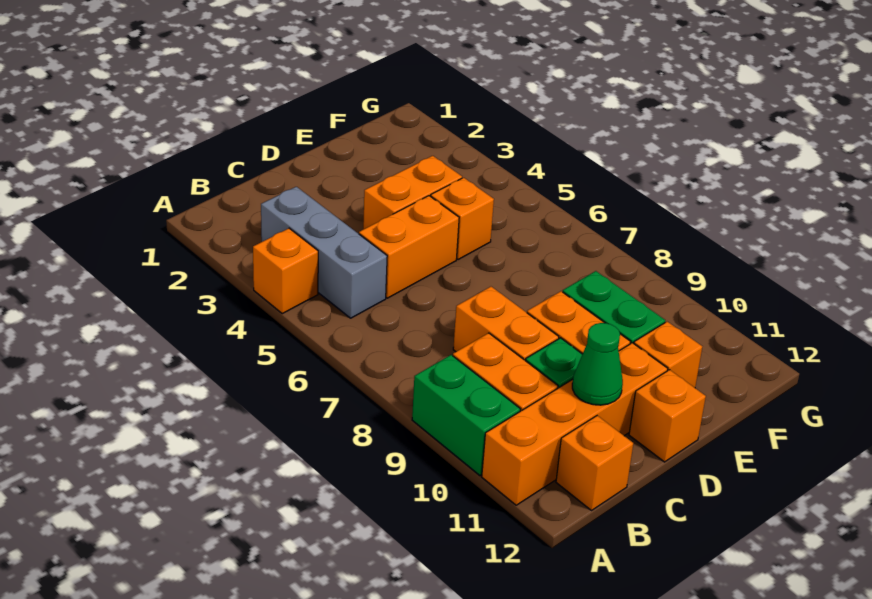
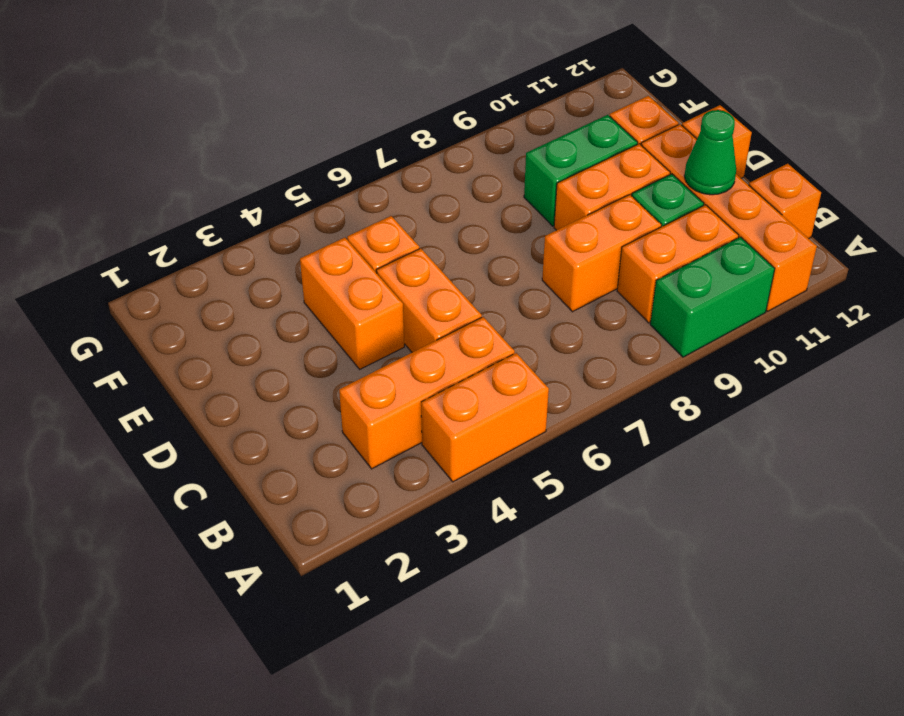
orange brick A4 level 1 -> orange brick A4:A5 level 1
grey brick B3:B5 level 1 -> orange brick B3:B5 level 1

